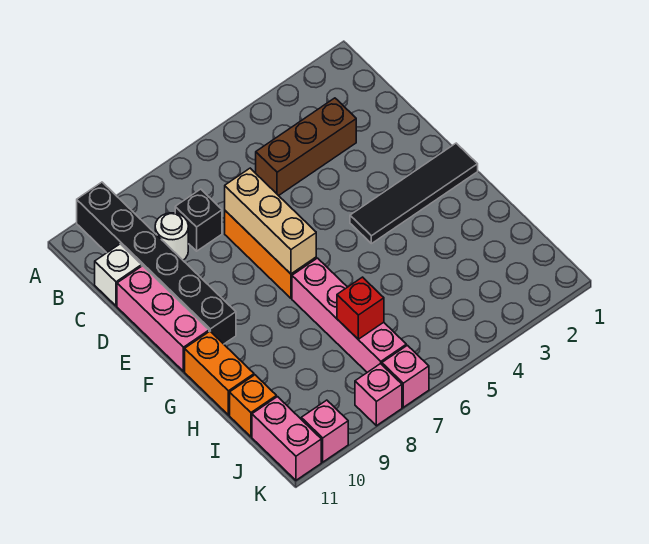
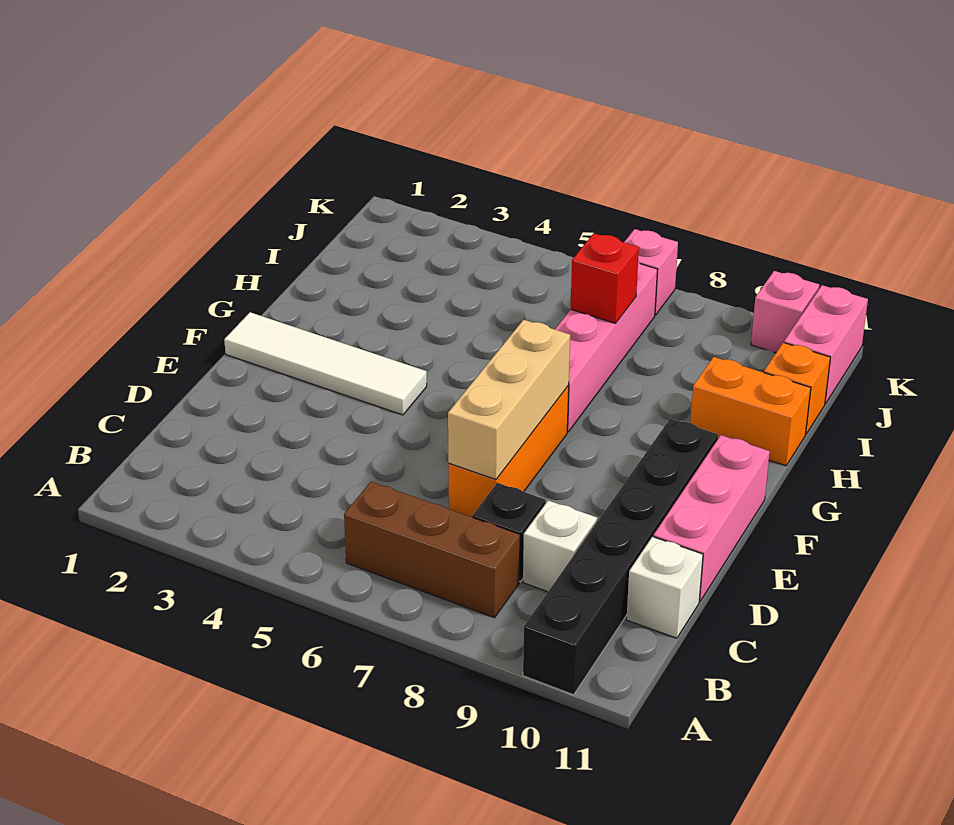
brown brick C3:C5 level 1 -> brown brick B6:B8 level 1
white round brick C9 level 1 -> white brick C9 level 1
black tile F1:F4 level 1 -> white tile F1:F4 level 1
orange brick G11:H11 level 1 -> orange brick H10:H11 level 1
pink brick K8 level 1 -> none

